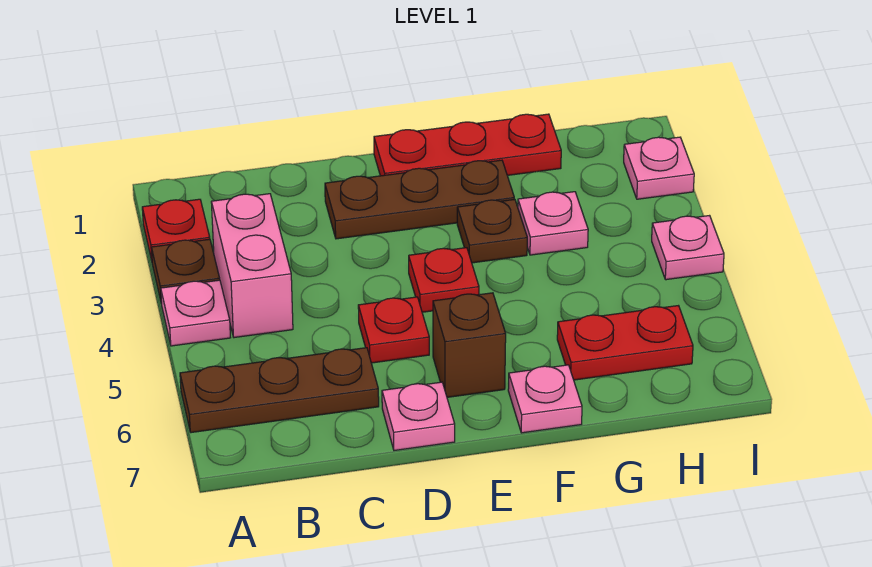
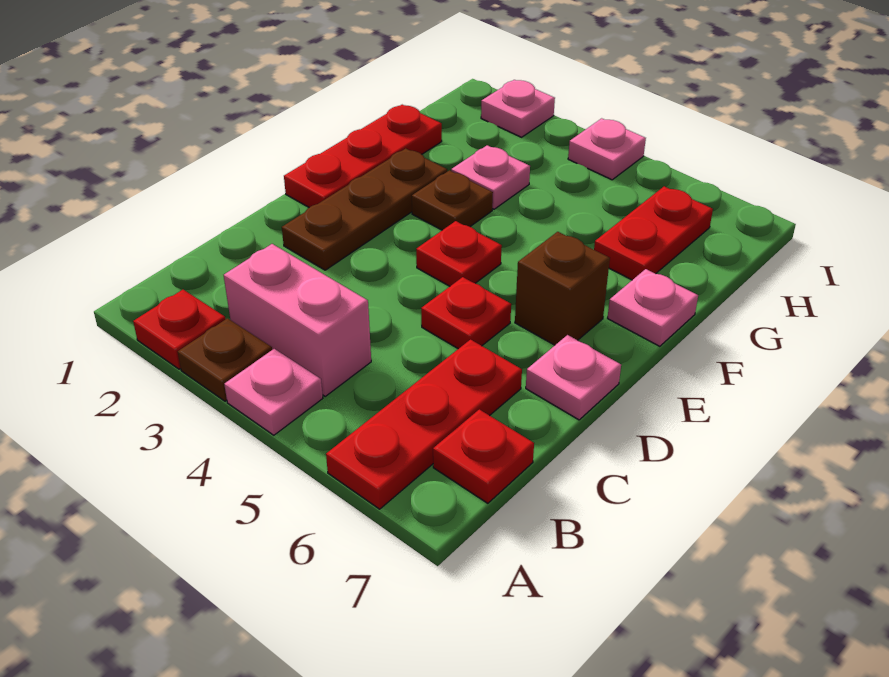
brown plate A6:C6 level 1 -> red plate A6:C6 level 1
none -> red plate B7 level 1

